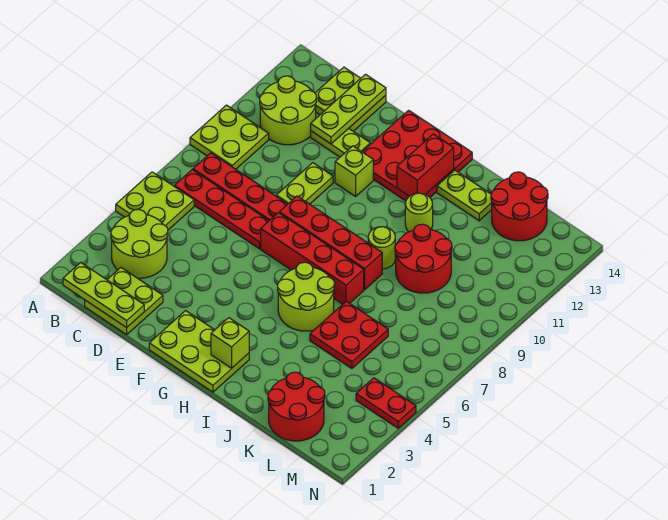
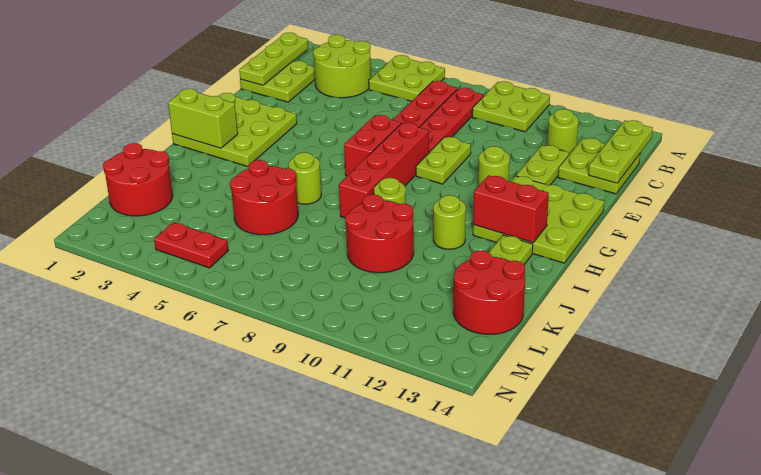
lime round brick B11:C12 level 1 -> lime round brick C12 level 1
lime plate D12:D14 level 2 -> lime plate B14:D14 level 2
lime plate E9:E10 level 1 -> lime plate E9:F9 level 1
lime plate F1:H2 level 1 -> lime plate F1:H3 level 1
red brick F7:I7 level 1 -> red brick F7:G7 level 1
lime brick F11 level 1 -> lime round brick F11 level 1
red plate F12:H14 level 1 -> lime plate F12:H14 level 1
lime brick H2 level 2 -> lime brick H1:H2 level 2
lime round brick H5:I6 level 1 -> lime round brick I6 level 1
red plate J5:K6 level 1 -> red round brick J5:K6 level 1
red plate M4:N4 level 1 -> red plate M4:M5 level 1

